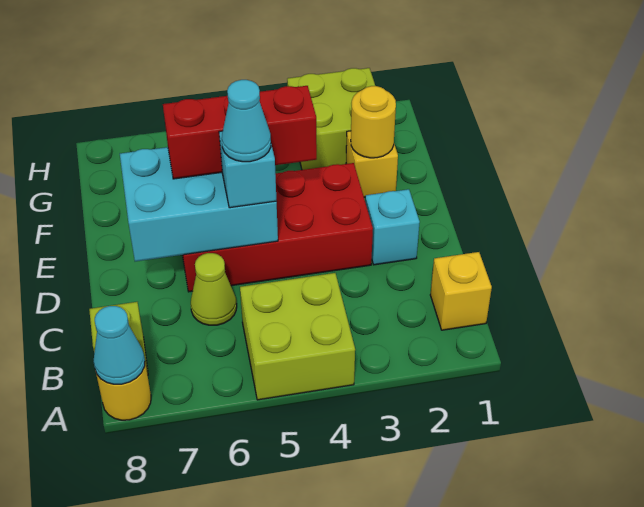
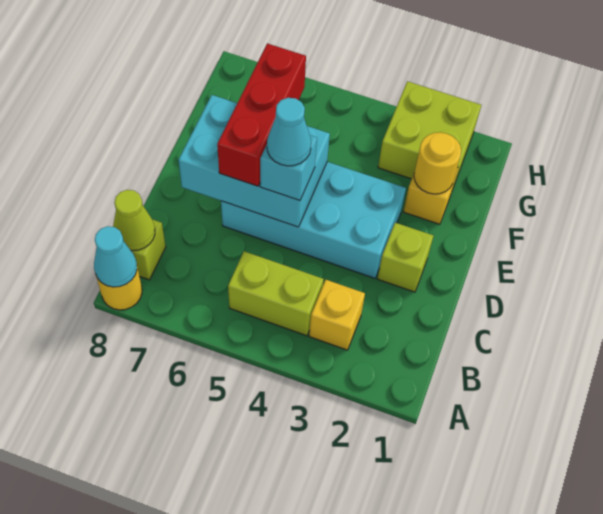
lime brick A4:B5 level 1 -> lime brick B4:B5 level 1
yellow brick B1 level 1 -> yellow brick B3 level 1
lime cone C6 level 1 -> lime cone B8 level 2
cyan brick D2 level 1 -> lime brick D2 level 1
red brick D3:E6 level 1 -> cyan brick D3:E6 level 1
red brick E4:E6 level 3 -> red brick D6:F6 level 3

